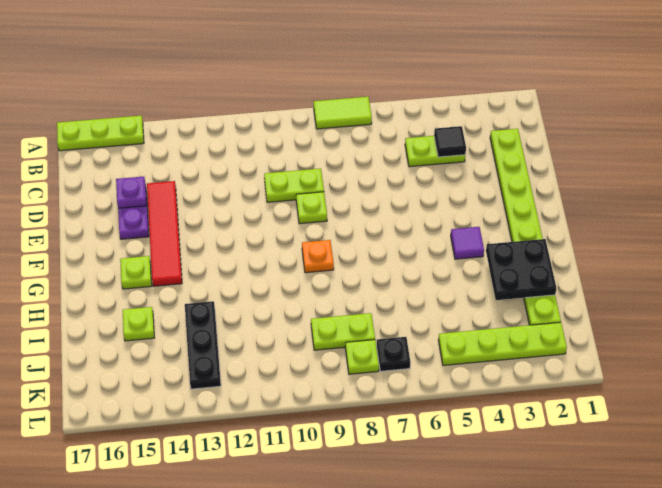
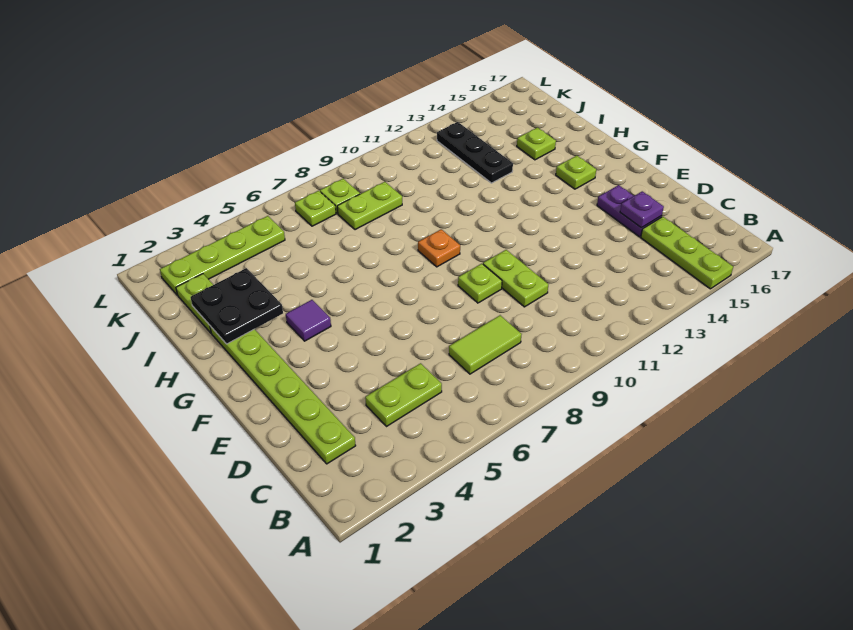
lime tile A7:A8 level 1 -> lime tile C7:C8 level 1
lime plate A15:A17 level 1 -> lime plate A15:C15 level 1
black tile C4 level 2 -> none
lime plate D9:D10 level 1 -> lime plate D10:E10 level 1
red tile D14:G14 level 1 -> none
black plate K7 level 1 -> lime plate K7 level 1

